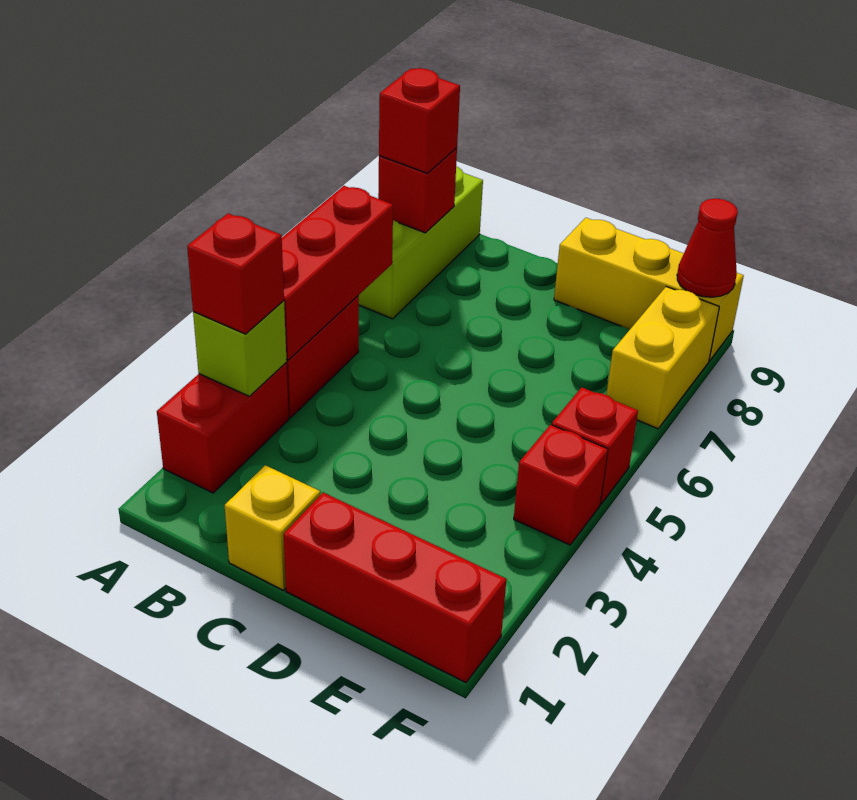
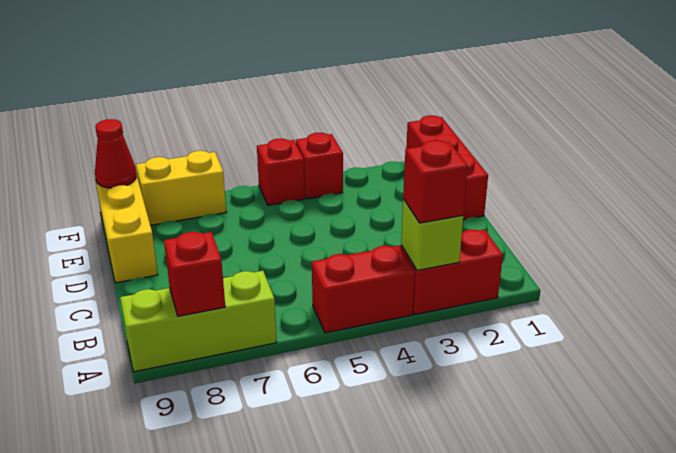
red brick A4:A6 level 2 -> none
red brick A8 level 3 -> none
yellow brick C1 level 1 -> none

